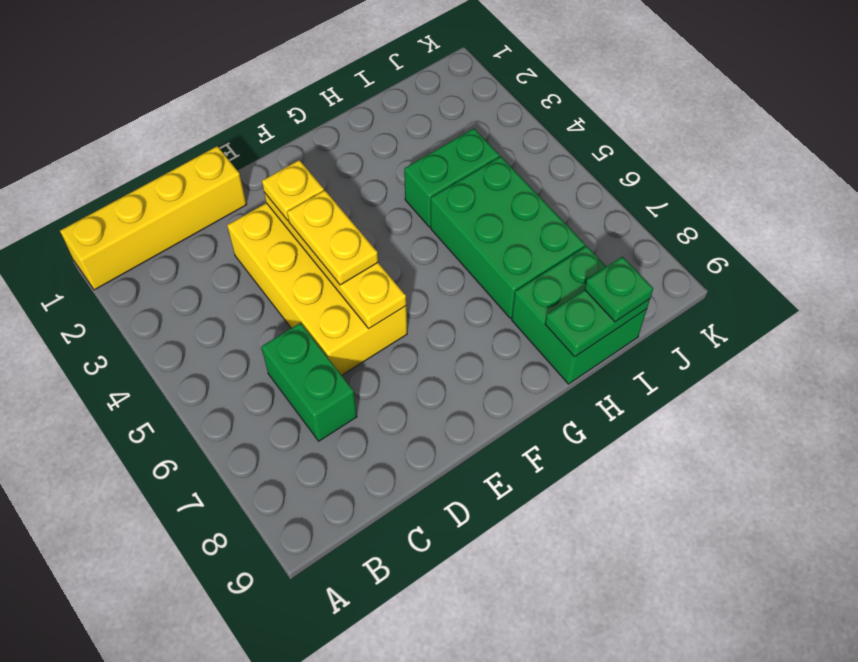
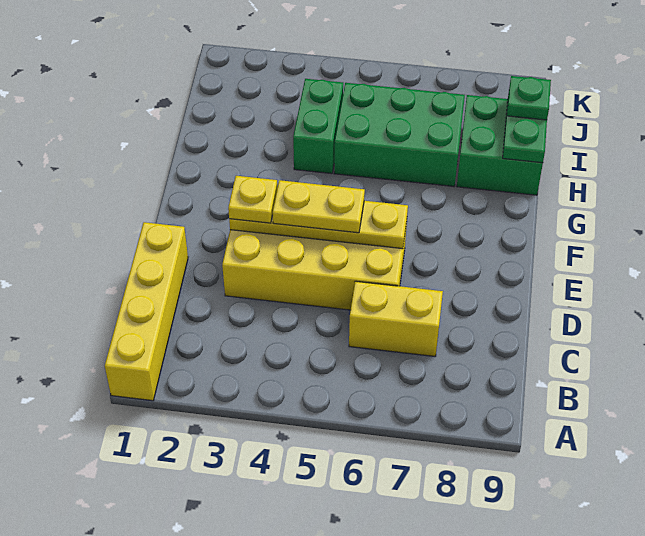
green brick C6:C7 level 1 -> yellow brick C6:C7 level 1

